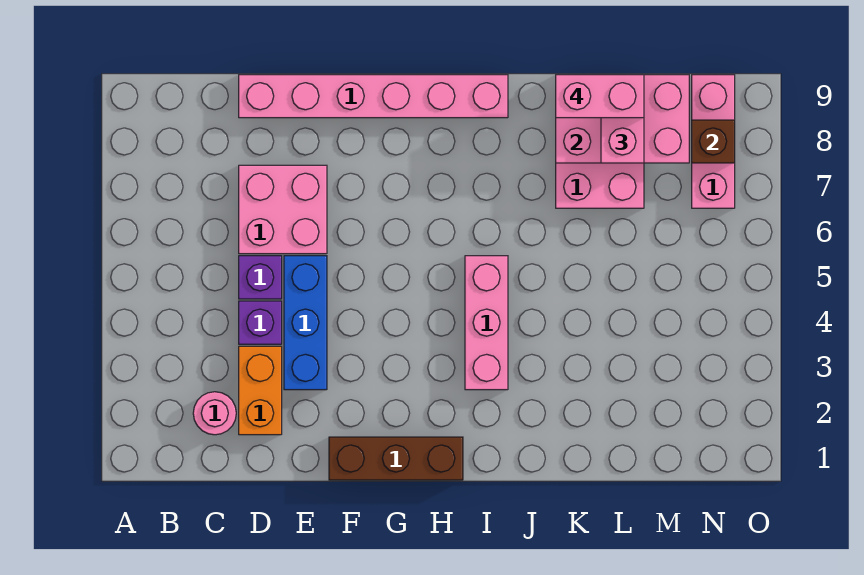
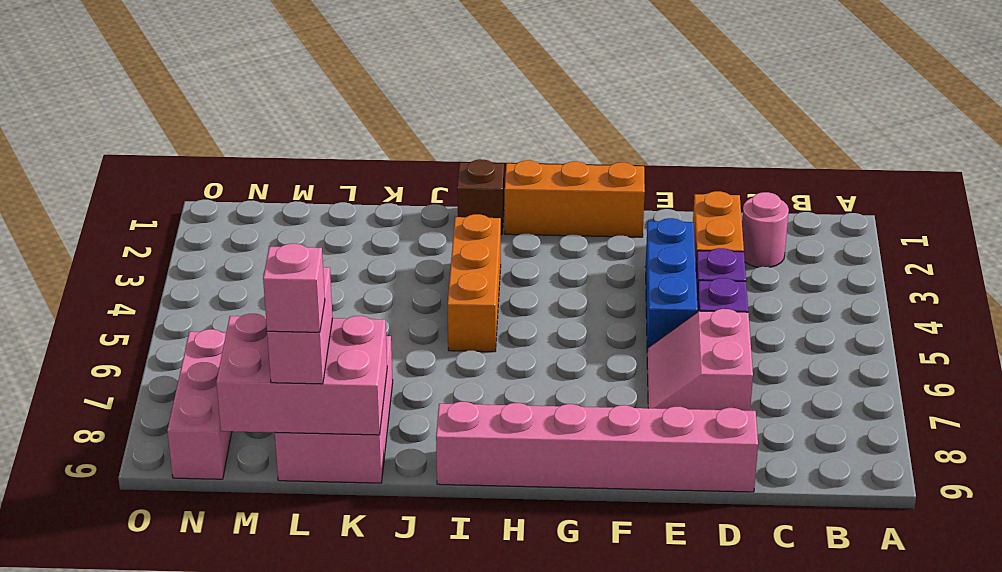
pink brick D6:E7 level 1 -> pink slope D6:E7 level 1 top D
brown brick F1:H1 level 1 -> orange brick F1:H1 level 1
pink brick I3:I5 level 1 -> orange brick I3:I5 level 1
pink brick K9:L9 level 4 -> pink brick L9 level 4
brown brick N8 level 2 -> brown brick I1 level 1

